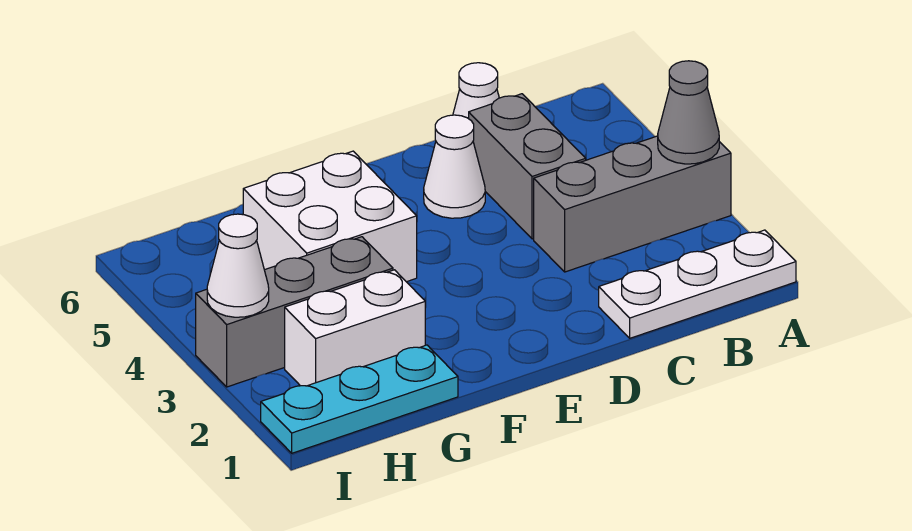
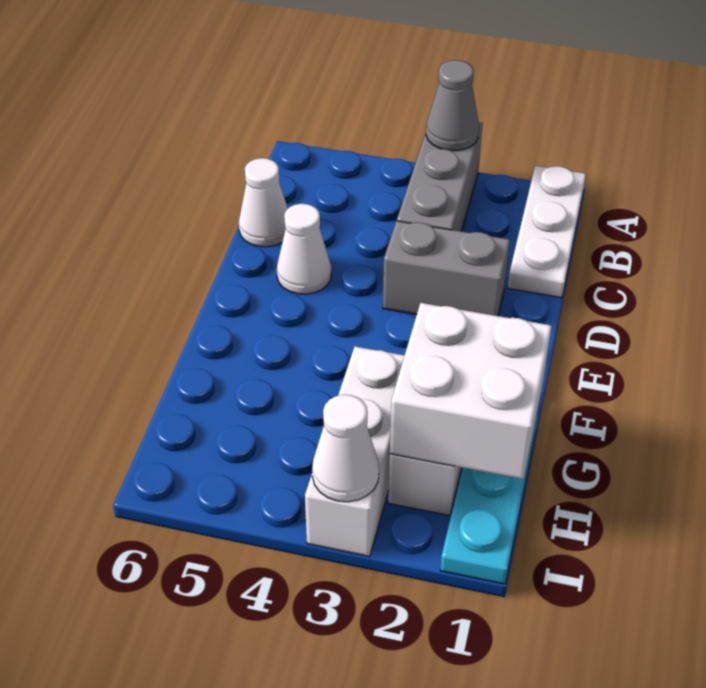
grey brick C4:C5 level 1 -> grey brick D2:D3 level 1
white brick F4:G5 level 1 -> white brick G1:H2 level 2
grey brick G3:I3 level 1 -> white brick G3:I3 level 1

